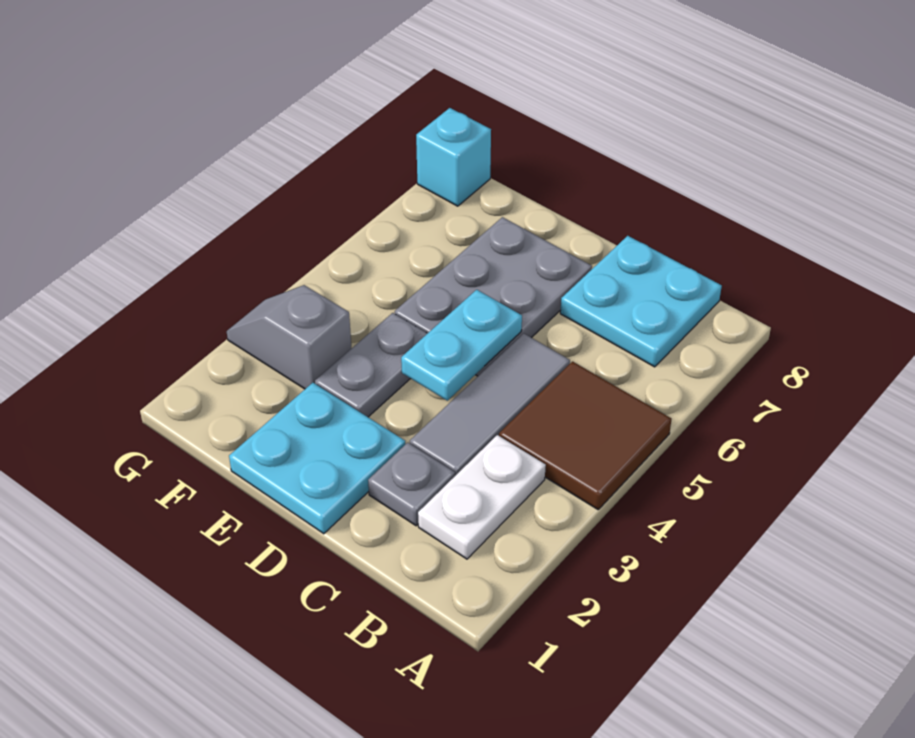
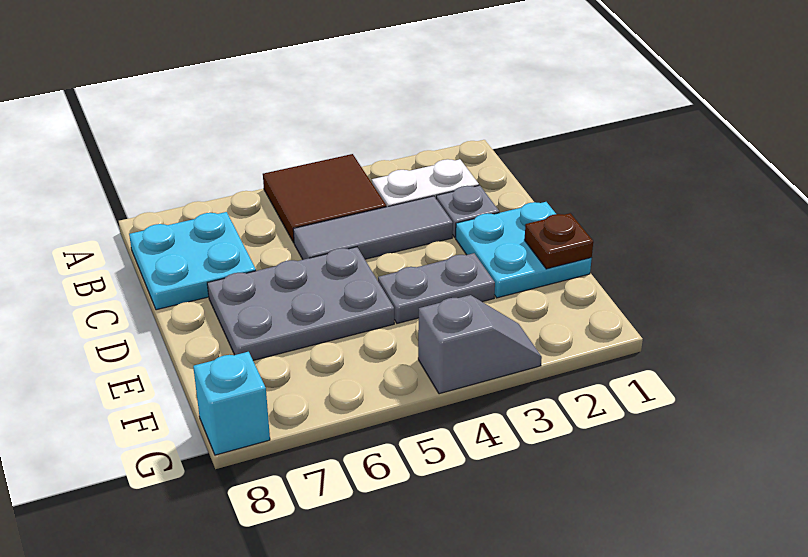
cyan plate D4:D5 level 2 -> none
none -> brown plate E1 level 2
grey slope F3:G3 level 1 top F -> grey slope G3:G4 level 1 top 4

